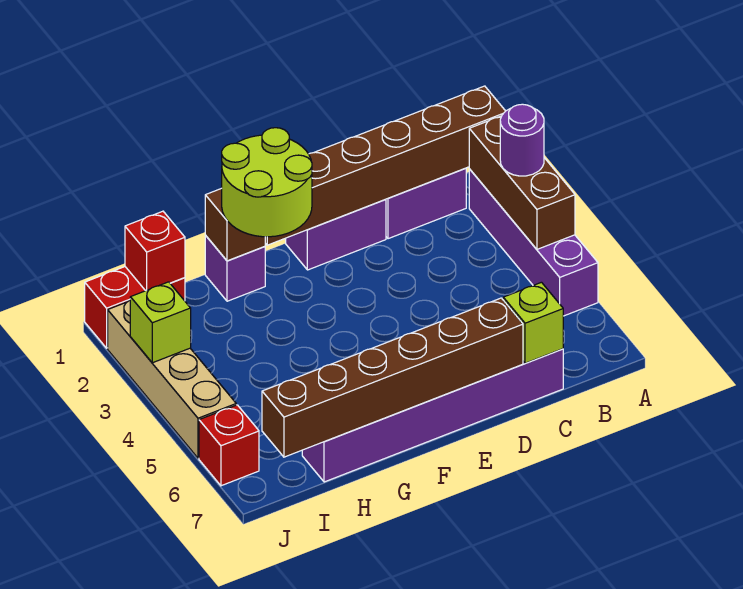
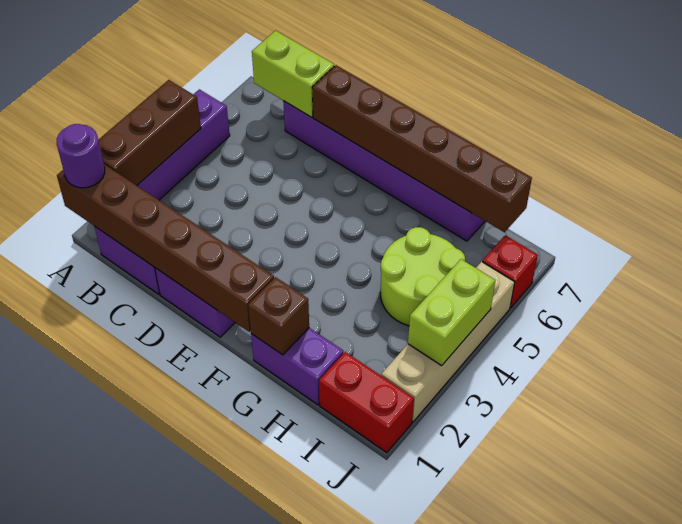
purple round brick A3 level 3 -> purple round brick A1 level 3
lime brick C7 level 2 -> lime brick B7:C7 level 2
lime round brick F1:G2 level 3 -> lime round brick H4:I5 level 1
purple brick G1 level 1 -> purple brick G1:H1 level 1
red brick I1 level 2 -> none
lime brick J3 level 2 -> lime brick J3:J4 level 2

